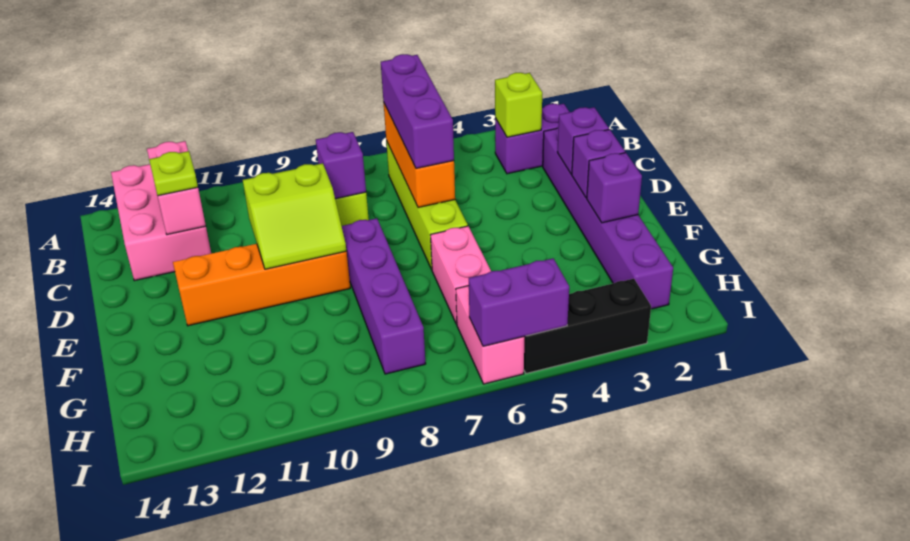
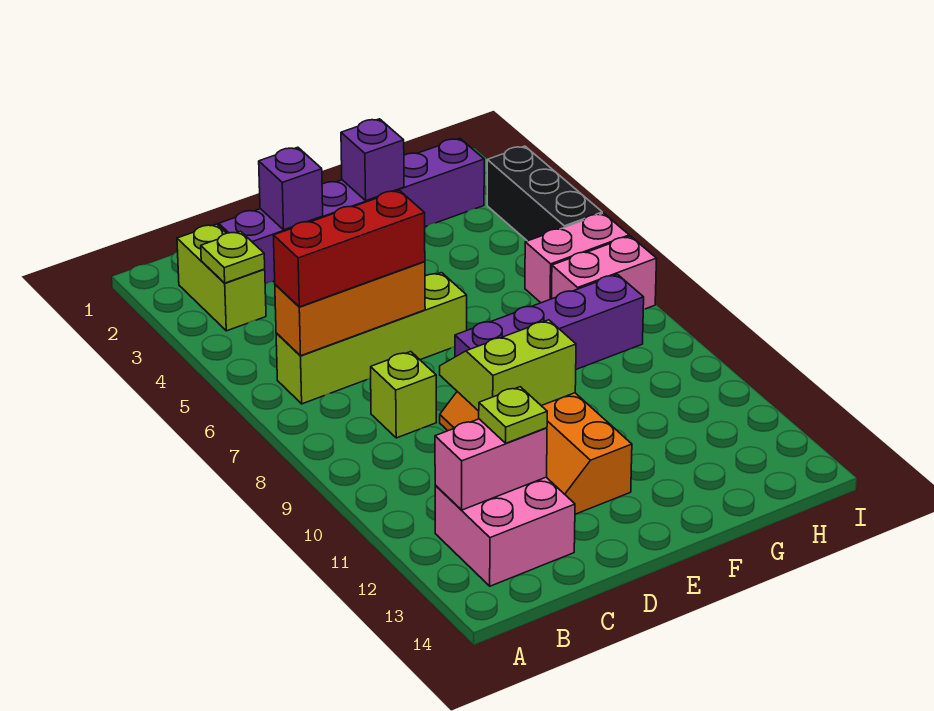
pink brick A12:C13 level 1 -> pink brick B12:C13 level 1
purple brick B2:B3 level 1 -> lime brick B2:B3 level 1
lime brick B3 level 2 -> lime plate B3 level 2
purple brick B6:D6 level 3 -> red brick B6:D6 level 3
purple brick C8 level 2 -> none
lime slope D9:E10 level 2 top D -> lime slope D9:E10 level 2 top 10
purple brick E2 level 2 -> none
pink brick F6:G6 level 1 -> pink brick H7:I7 level 1
purple brick I5:I6 level 2 -> none

